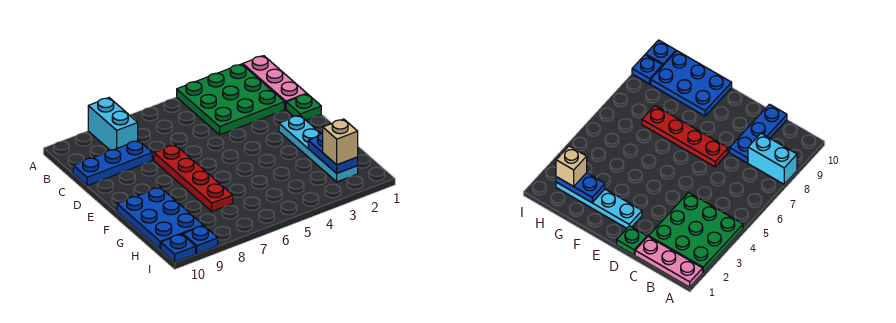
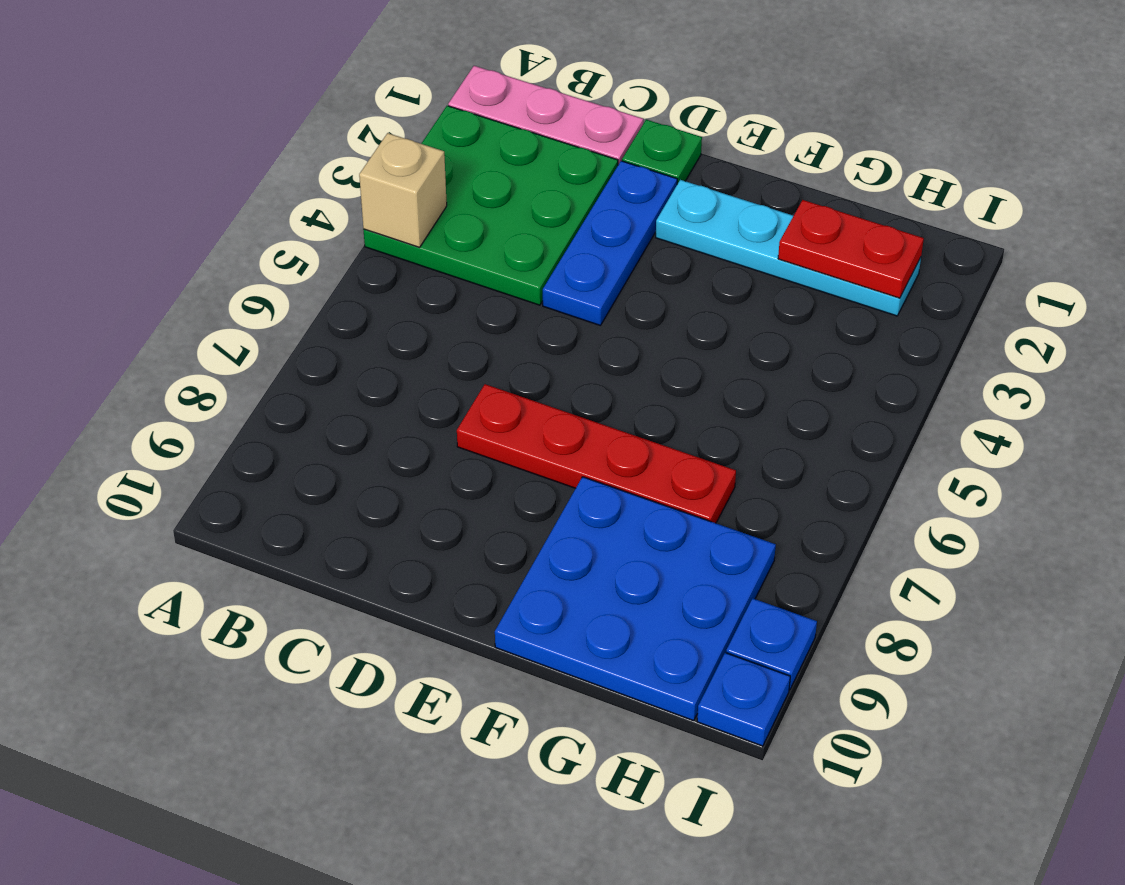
cyan brick A8:B8 level 1 -> none
blue plate C8:C10 level 1 -> blue plate D2:D4 level 1
blue plate F9:H10 level 1 -> blue plate F8:H10 level 1
blue plate G2:H2 level 2 -> red plate G2:H2 level 2
tan brick H2 level 3 -> tan brick A4 level 2

